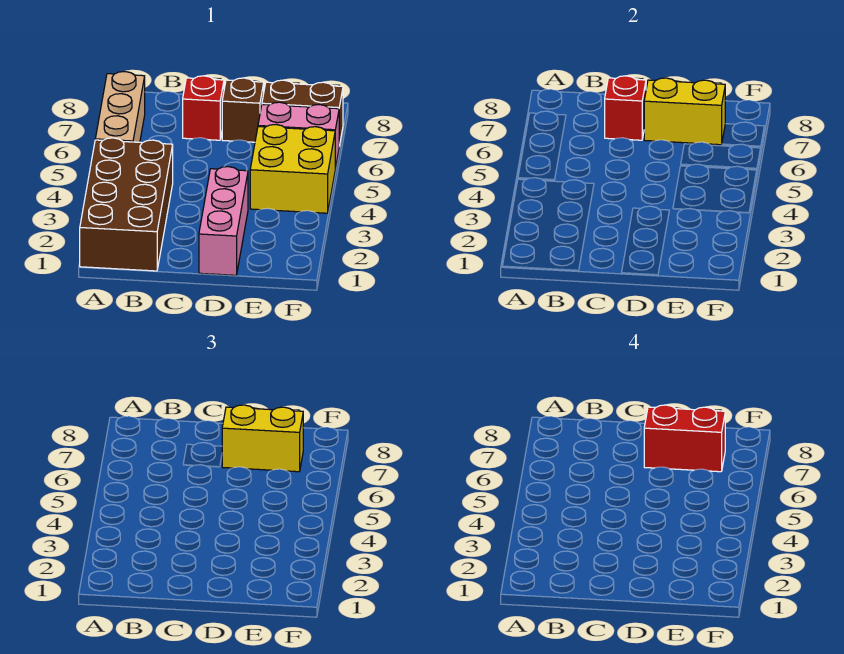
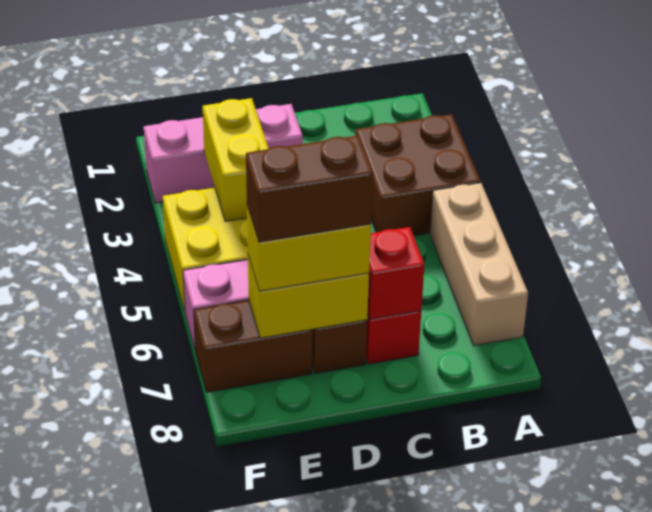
brown brick A1:B4 level 1 -> brown brick A3:B4 level 1
pink brick D1:D3 level 1 -> pink brick D2:F2 level 1
red brick D7:E7 level 4 -> brown brick D7:E7 level 4
none -> yellow brick E3:E4 level 2

